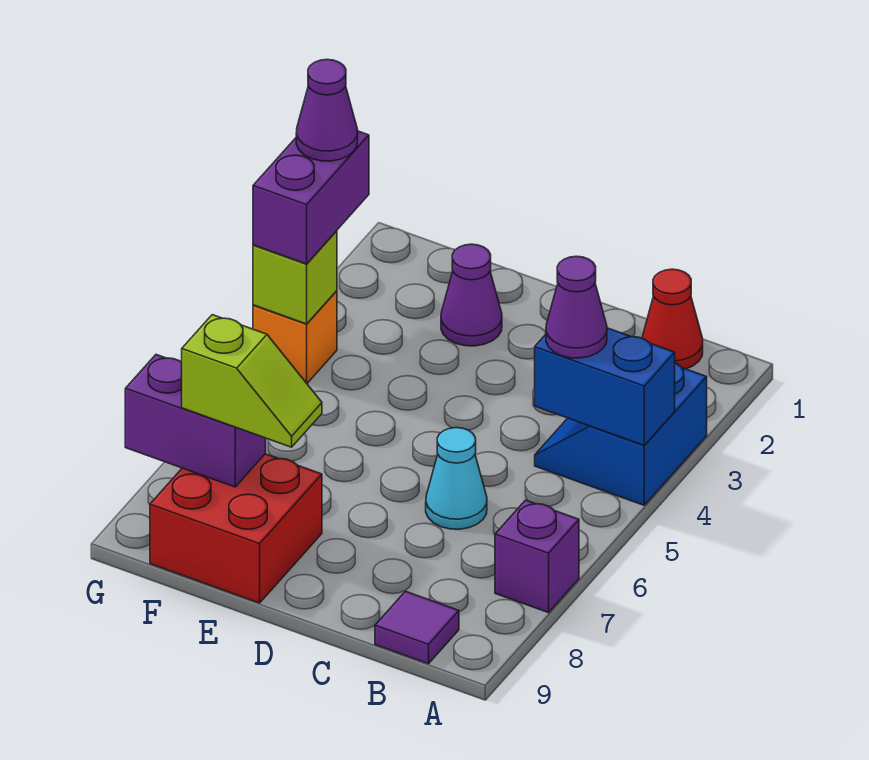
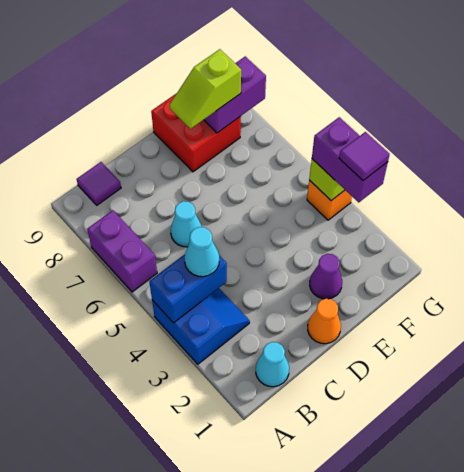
purple brick A7 level 1 -> purple brick A6:A7 level 1
red cone B1 level 1 -> cyan cone B1 level 1
purple cone B4 level 3 -> cyan cone B4 level 3
none -> orange cone D1 level 1
purple cone G3 level 4 -> purple tile G3 level 4

